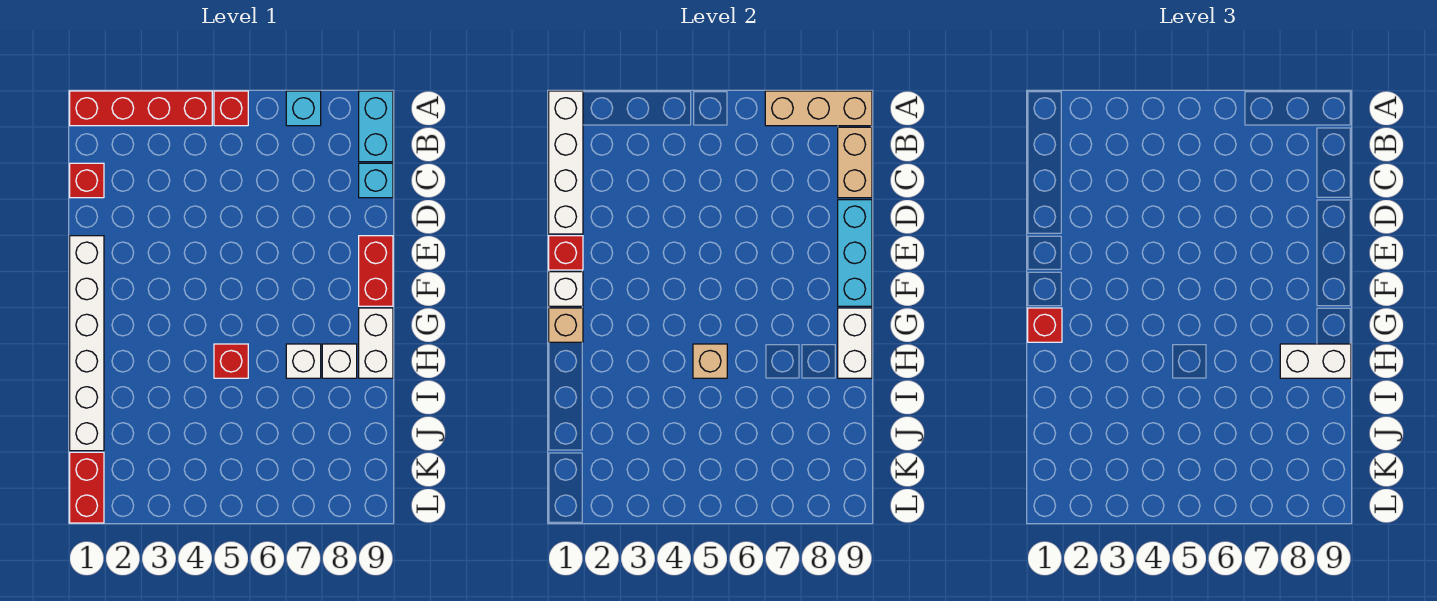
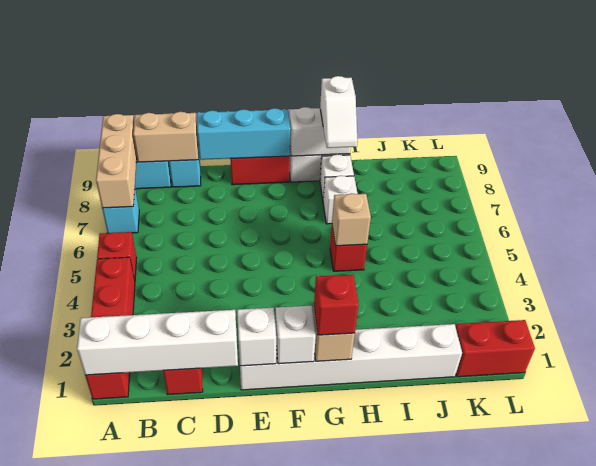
red brick E1 level 2 -> white brick E1 level 2
white brick H8:H9 level 3 -> white slope H8:H9 level 3 top 9

